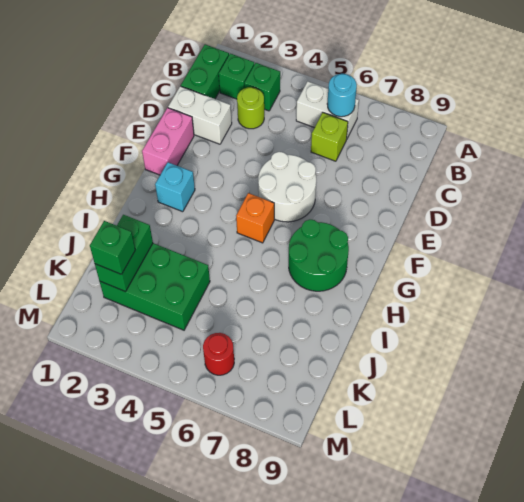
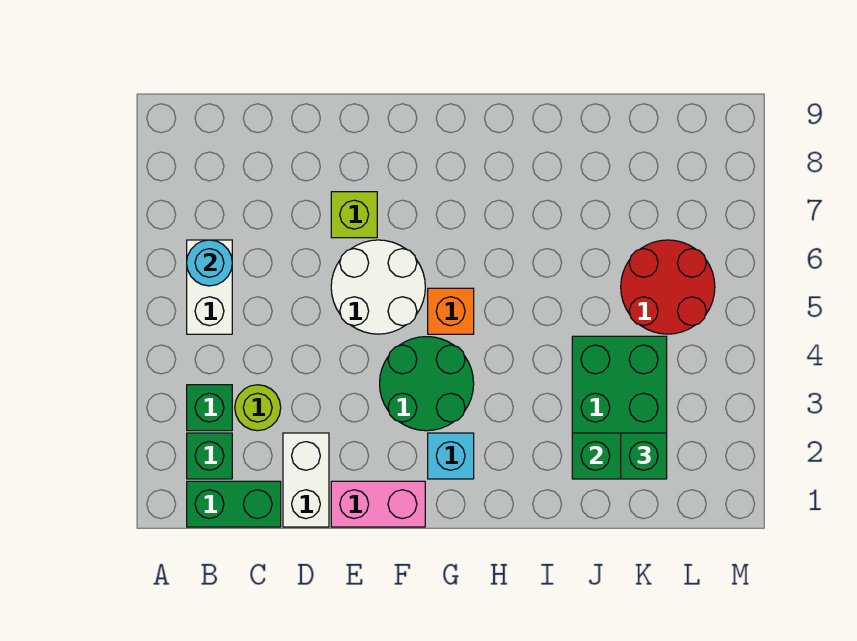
lime brick C6 level 1 -> lime brick E7 level 1
green round brick G7:H8 level 1 -> green round brick F3:G4 level 1
red round brick L6 level 1 -> red round brick K5:L6 level 1

